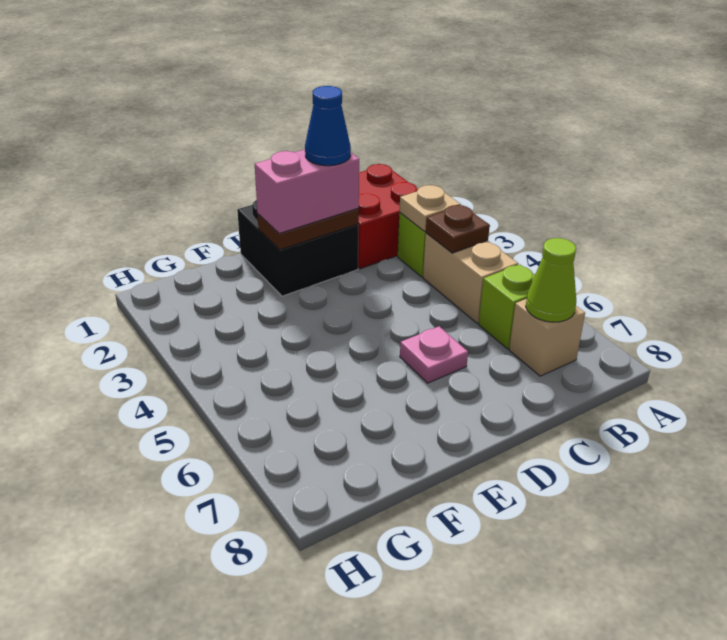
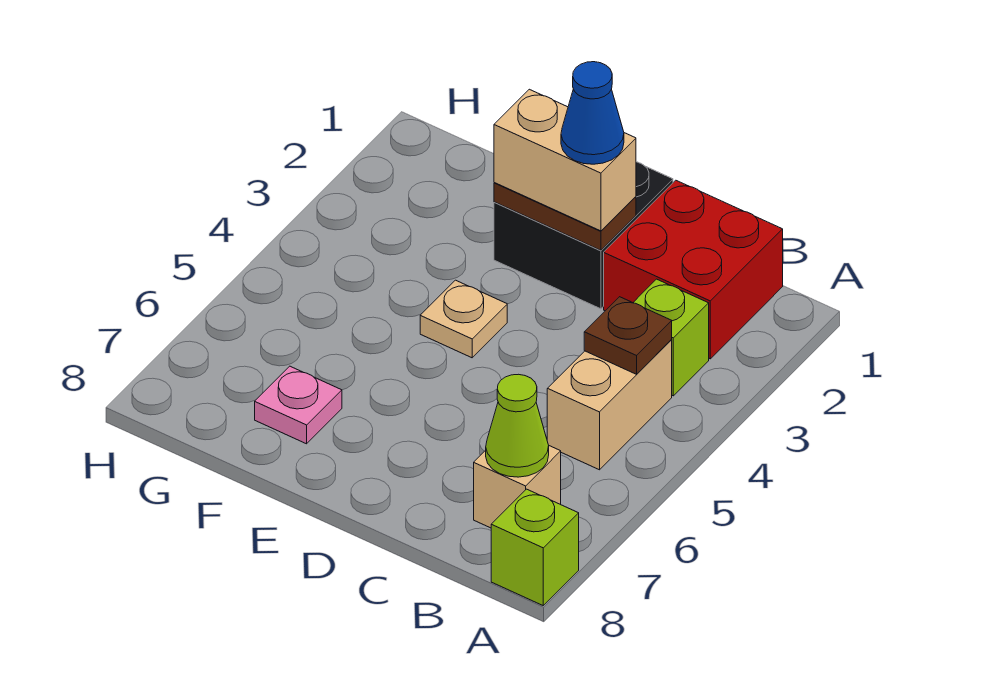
tan plate B3 level 2 -> tan plate E4 level 1
lime brick B6 level 1 -> lime brick A8 level 1
pink brick D2:E2 level 3 -> tan brick D2:E2 level 3
pink plate D6 level 1 -> pink plate F7 level 1

